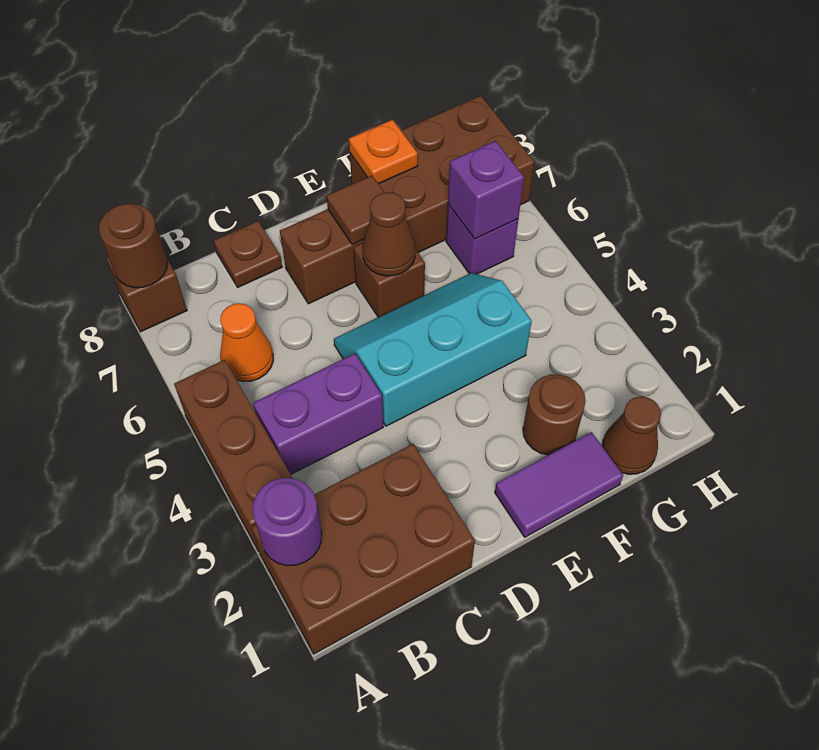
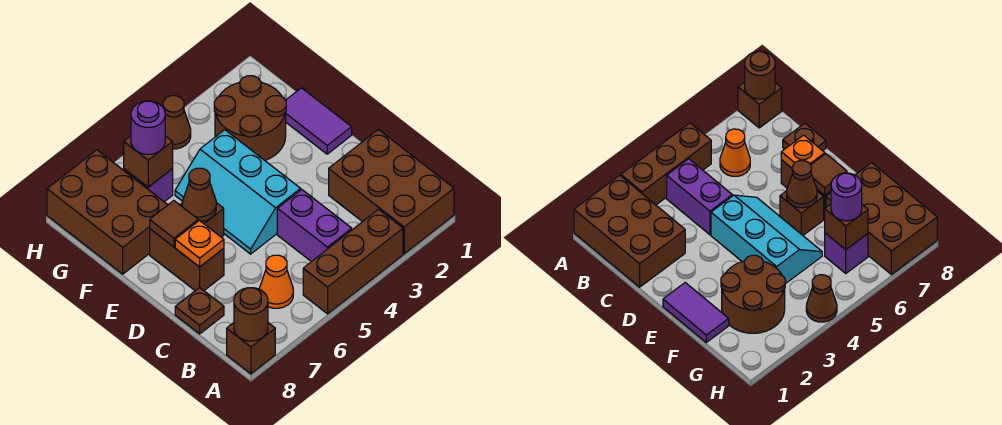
purple round brick A2 level 2 -> purple round brick G6 level 3
brown round brick F2 level 1 -> brown round brick F2:G3 level 1
orange plate F8 level 2 -> orange plate D7 level 2
brown cone G1 level 1 -> brown cone H4 level 1
purple brick G6 level 2 -> brown brick G6 level 2

